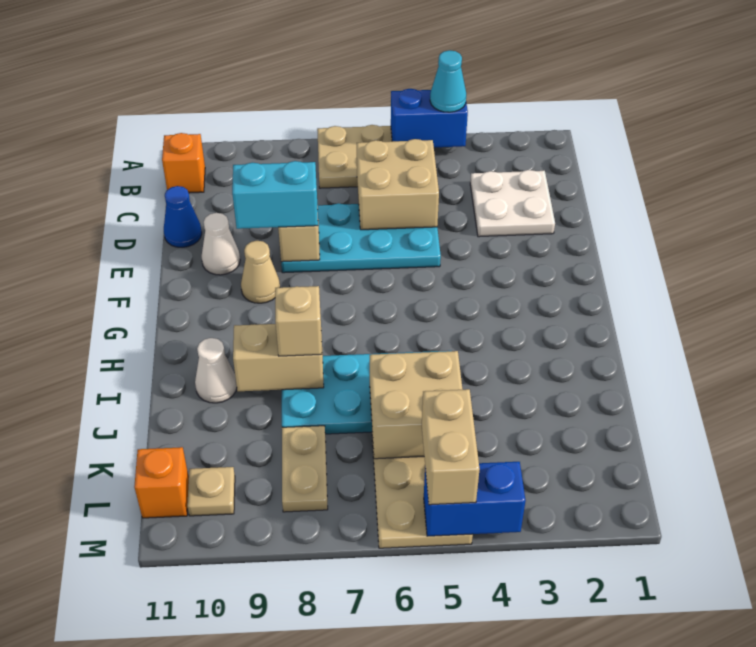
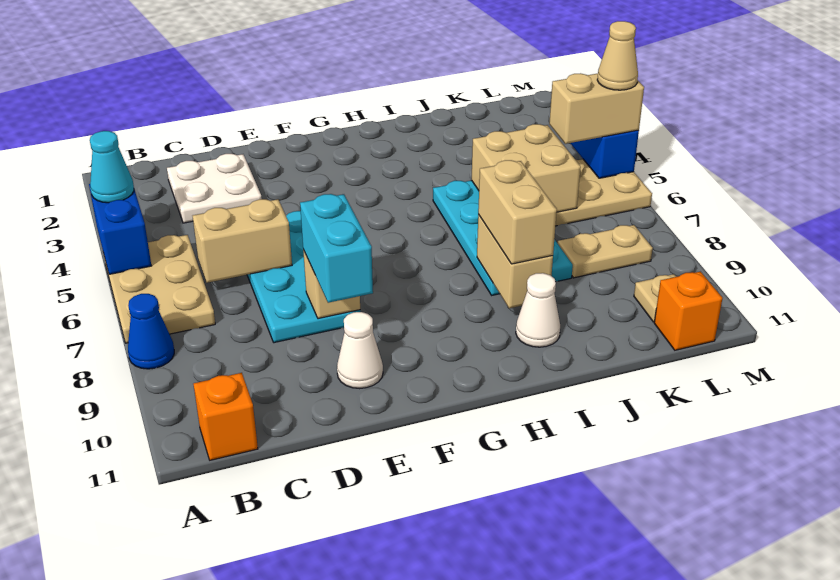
tan brick C5:D6 level 2 -> tan brick C6:D6 level 2
blue cone D11 level 1 -> blue cone A8 level 1
tan cone F9 level 1 -> tan cone M5 level 4
tan brick I8 level 3 -> tan brick I8:I9 level 3

